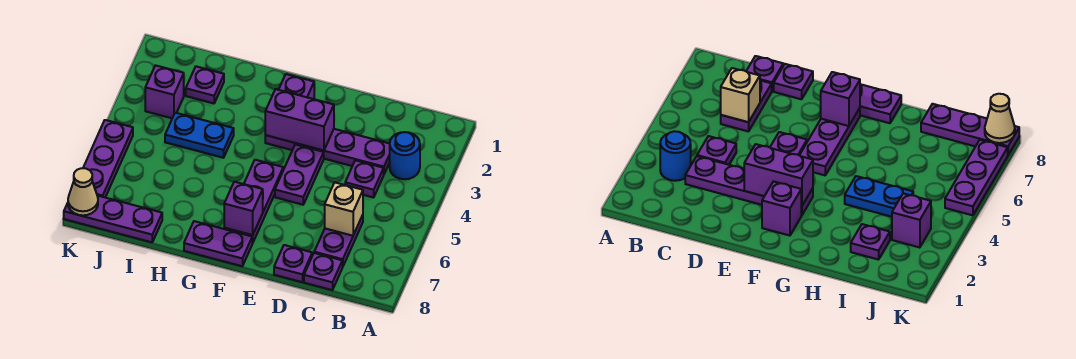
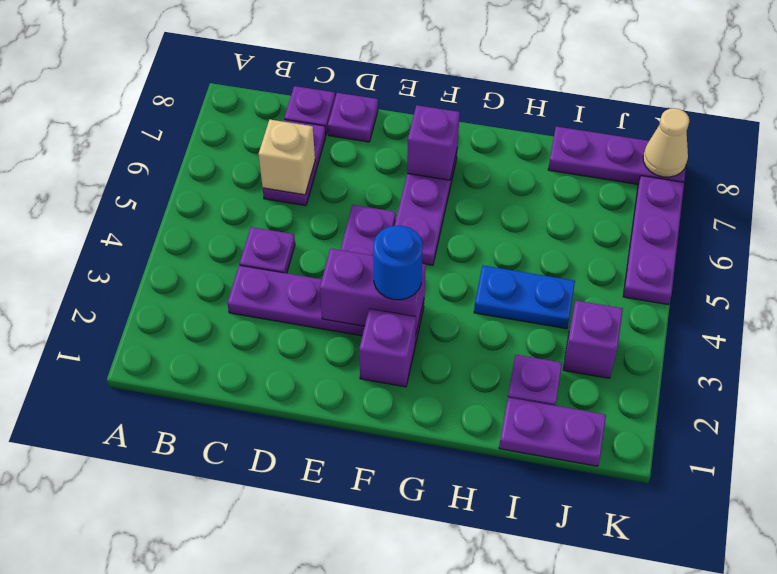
blue round brick B3 level 1 -> blue round brick F3 level 3
purple plate F8:G8 level 1 -> purple plate I1:J1 level 1

